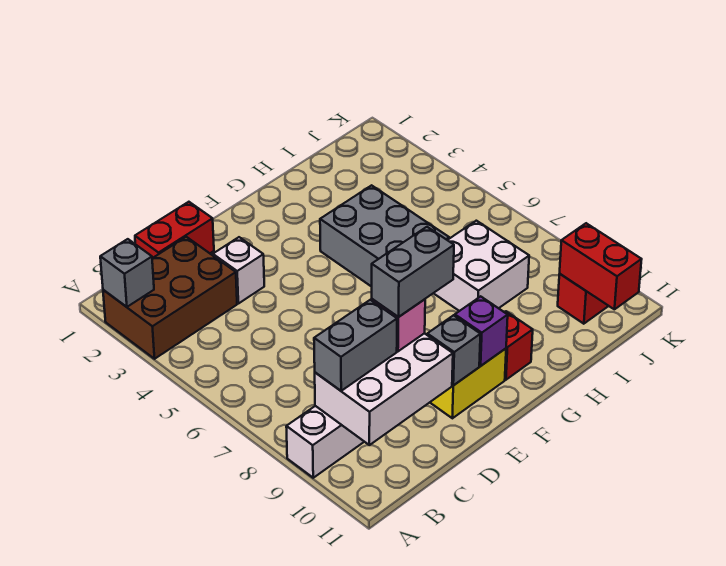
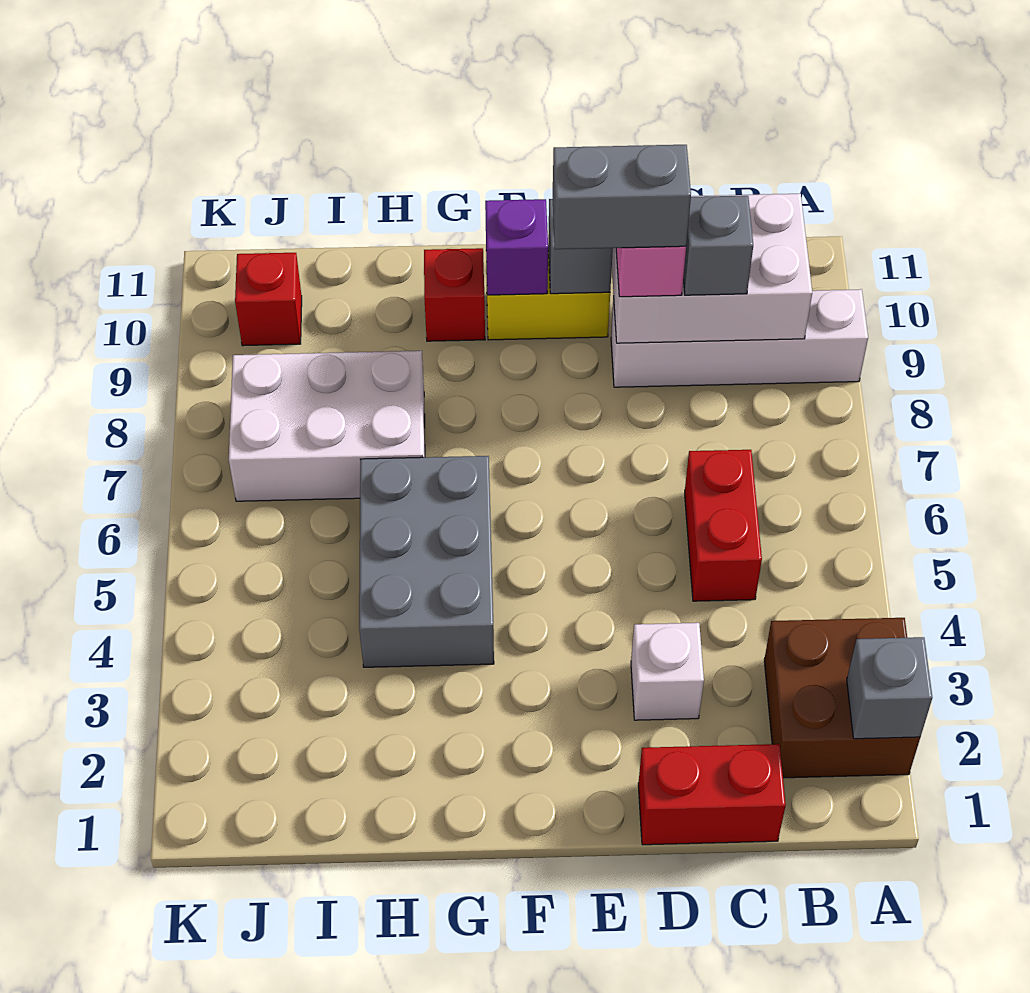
brown brick A2:C3 level 1 -> brown brick A2:B3 level 1
grey brick B9:C9 level 3 -> grey brick C9 level 3
white brick H7:I8 level 1 -> white brick H7:J8 level 1
red brick J10:J11 level 2 -> red brick C5:C6 level 1

